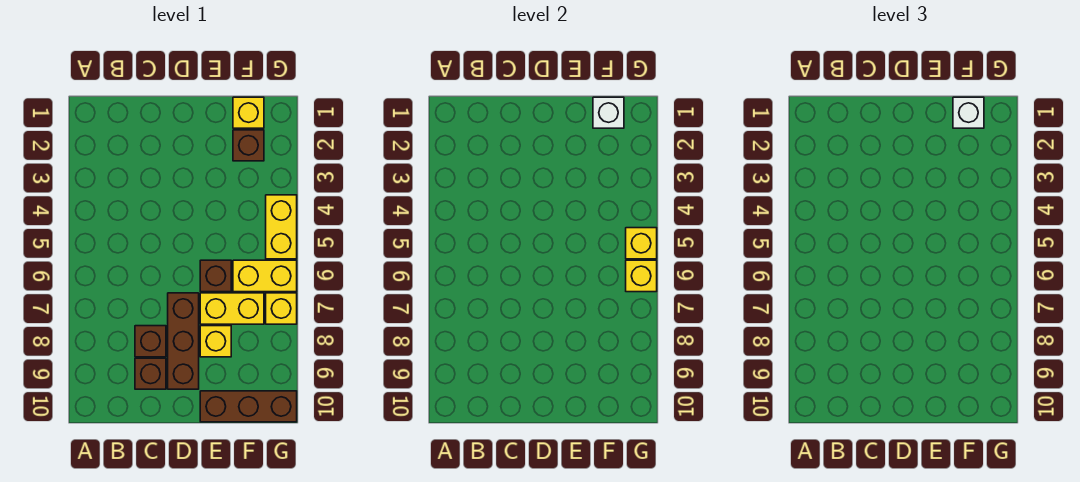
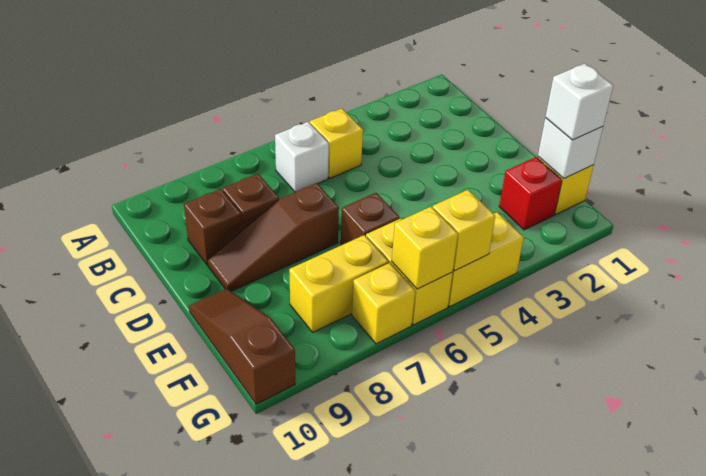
none -> white brick B6 level 1
brown brick D7:D9 level 1 -> brown slope D7:D9 level 1 top 7
yellow brick E7:F7 level 1 -> yellow brick F7:F8 level 1
yellow brick E8 level 1 -> yellow brick B5 level 1
brown brick E10:G10 level 1 -> brown slope E10:G10 level 1 top G
brown brick F2 level 1 -> red brick F2 level 1

